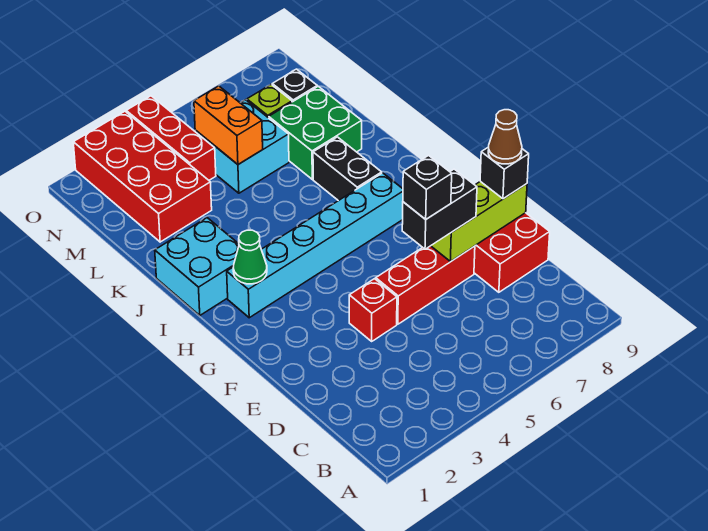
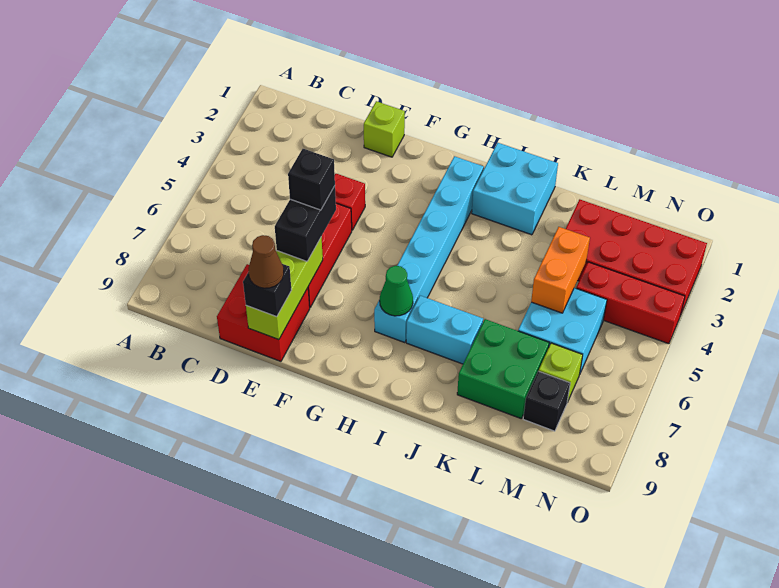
none -> lime brick E1 level 1
green cone H2 level 2 -> green cone H7 level 2
black brick I7:J7 level 1 -> cyan brick I7:J7 level 1
orange brick L5:M5 level 2 -> orange brick L4:L5 level 2

